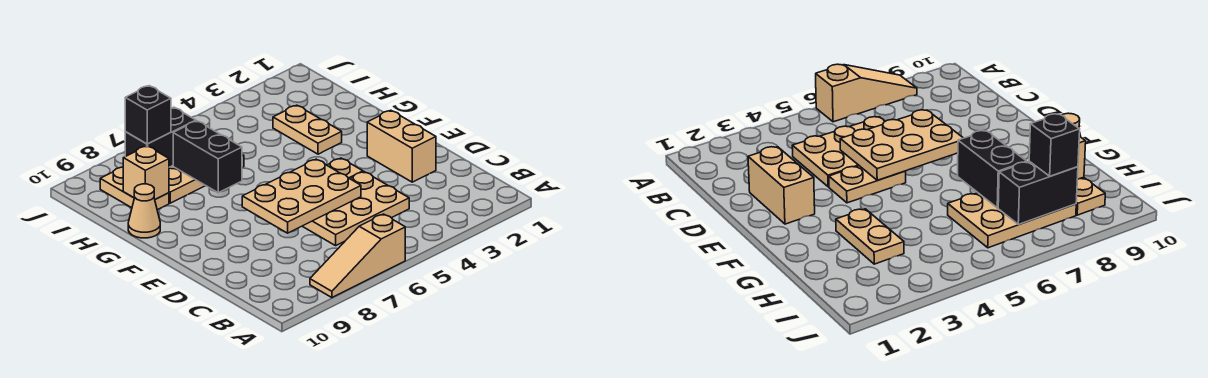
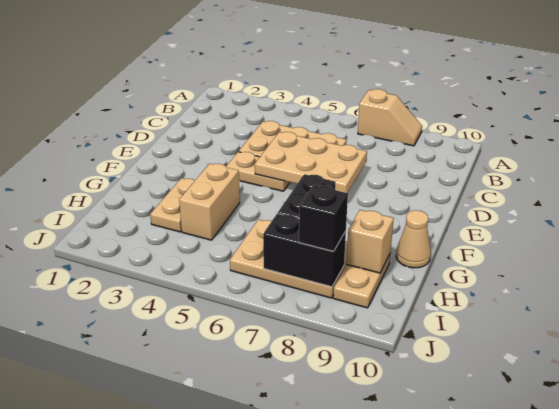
tan slope A6:A8 level 1 top 6 -> tan slope A7:A8 level 1 top 7
tan brick D2:E2 level 1 -> tan brick G4:H4 level 1

